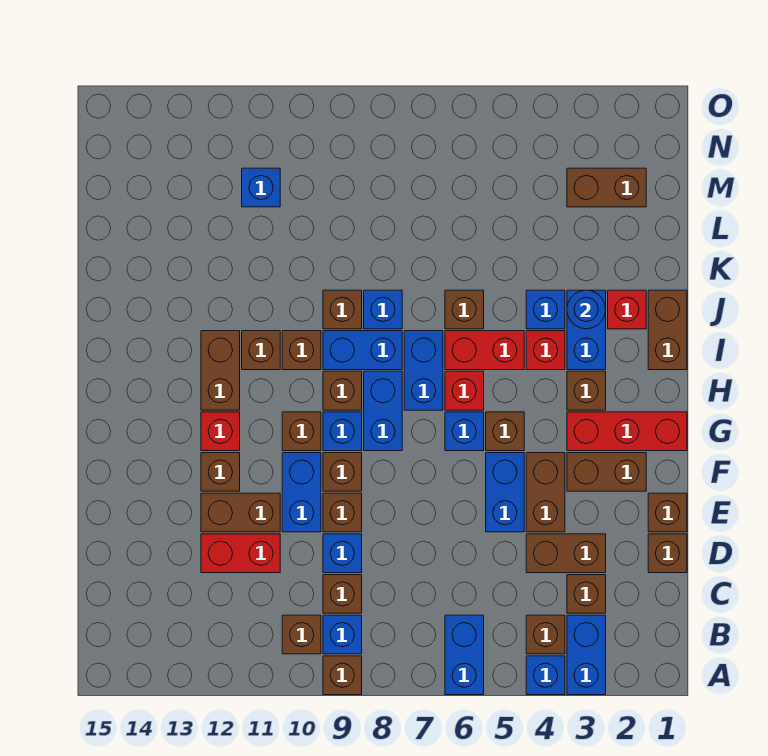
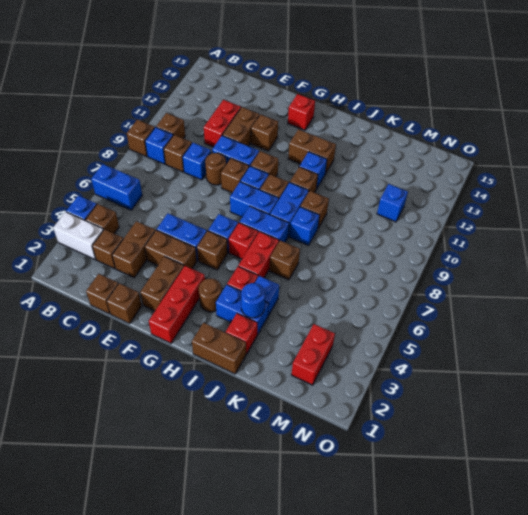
blue brick A3:B3 level 1 -> white brick A3:B3 level 1
brown brick E9 level 1 -> brown round brick E9 level 1
red brick G12 level 1 -> red brick G14 level 1
brown brick H3 level 1 -> brown round brick H3 level 1
brown brick I11 level 1 -> blue brick I11 level 1
brown brick M2:M3 level 1 -> red brick M2:M3 level 1

